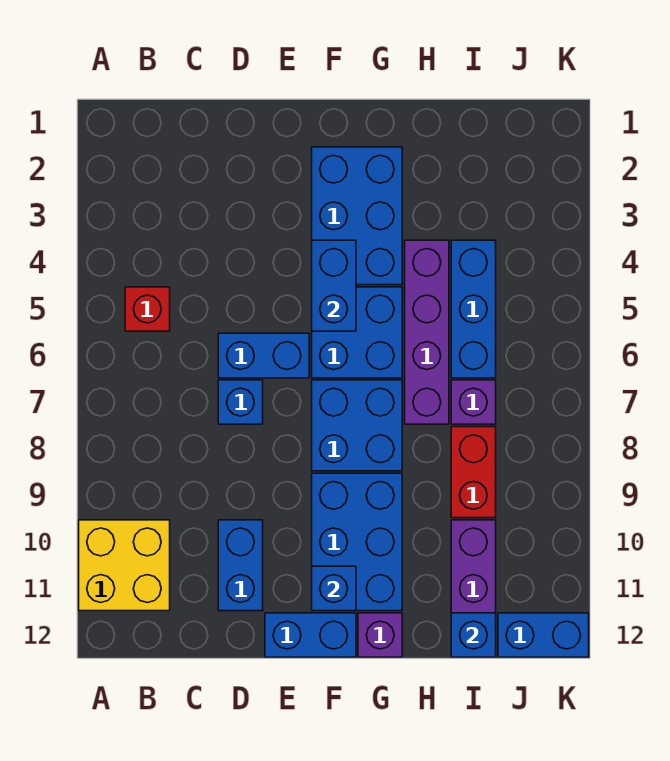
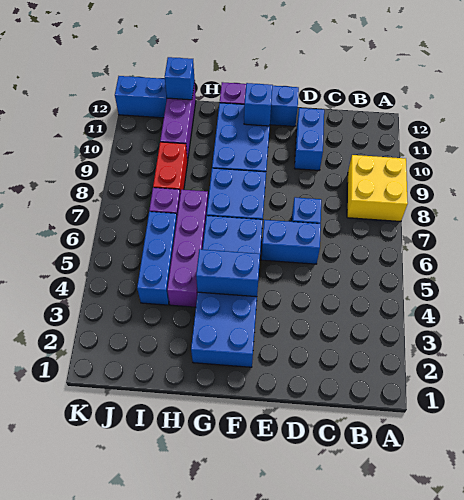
yellow brick A10:B11 level 1 -> yellow brick A8:B9 level 1
red brick B5 level 1 -> none
blue brick F4:F5 level 2 -> blue brick F4:G4 level 2

